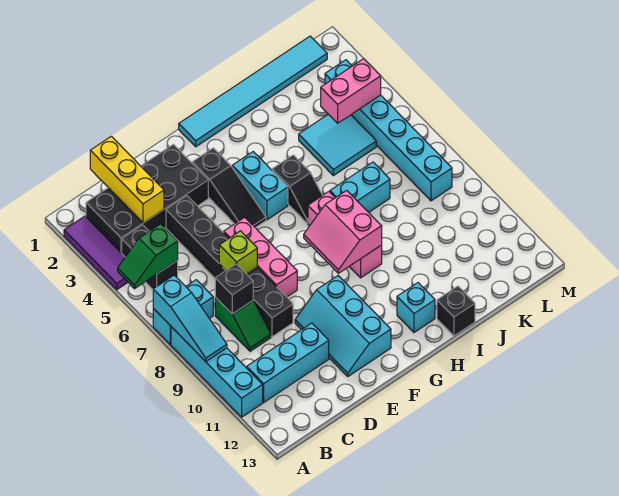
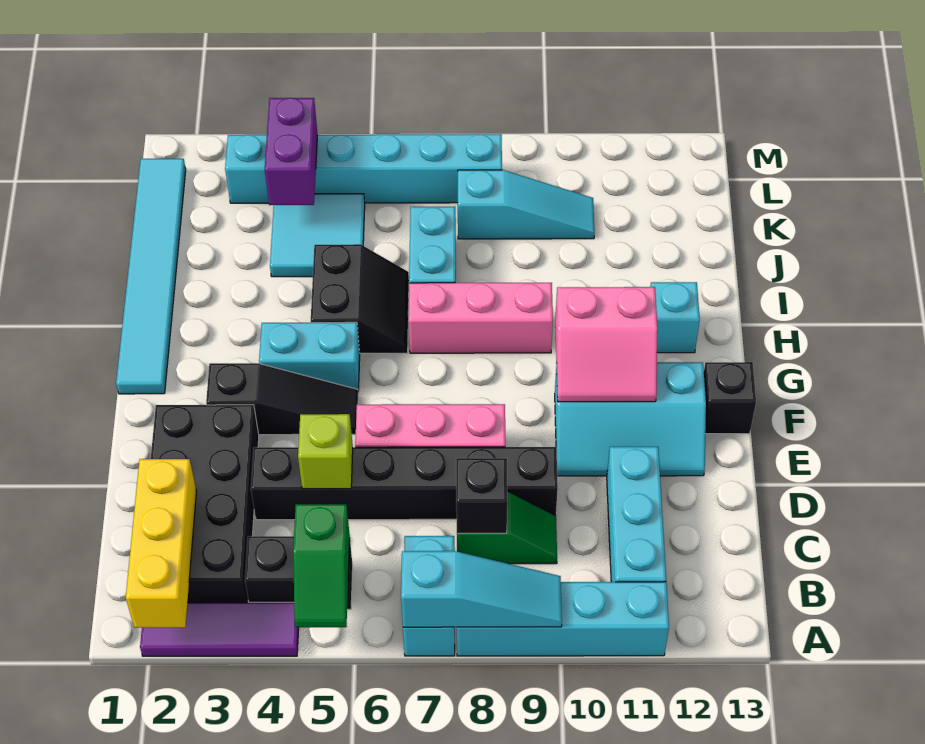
yellow brick C1:C3 level 2 -> yellow brick A2:C2 level 2
lime brick D7 level 2 -> lime brick D5 level 2
pink slope G8:H9 level 2 top H -> pink slope F10:G11 level 2 top G
black slope H5:H6 level 1 top 5 -> black slope H5:I6 level 1 top 5
black brick I13 level 1 -> black brick F13 level 1
pink brick K4:L4 level 2 -> purple brick K4:L4 level 2
none -> cyan slope K8:K10 level 1 top 8

